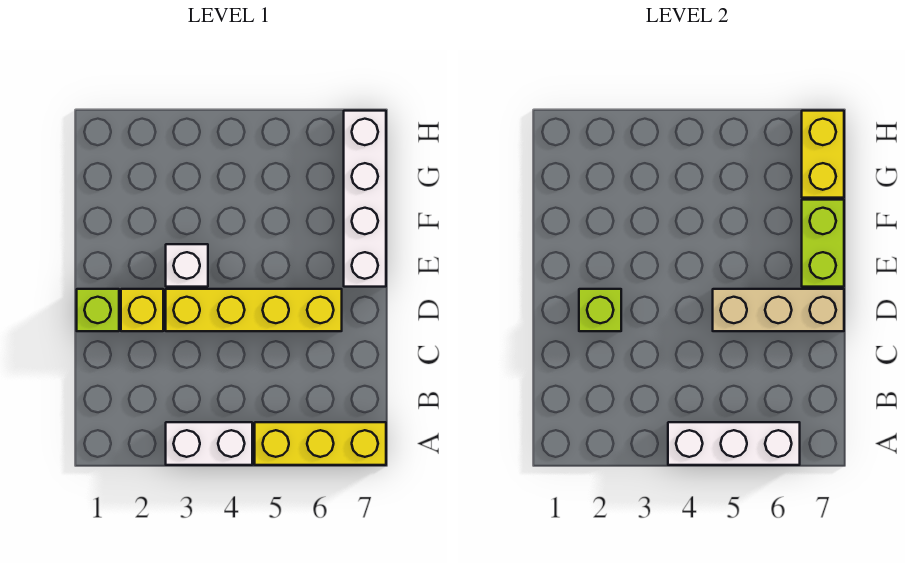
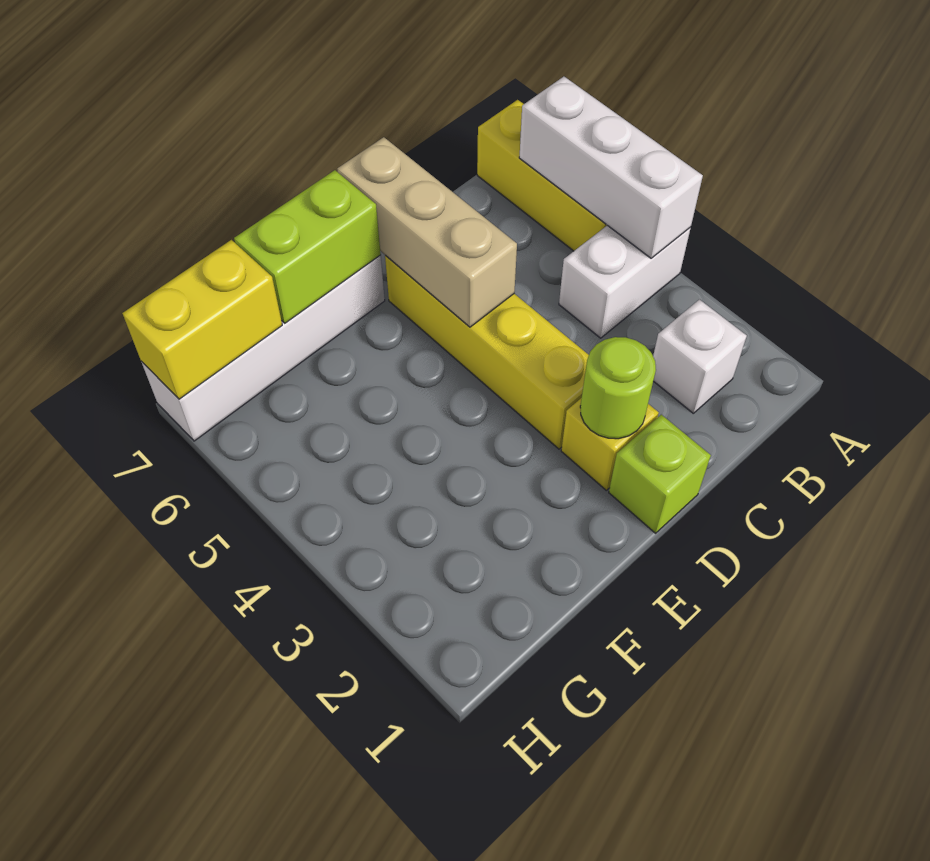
white brick A3:A4 level 1 -> white brick A4:B4 level 1
lime brick D2 level 2 -> lime round brick D2 level 2
white brick E3 level 1 -> white brick B2 level 1

